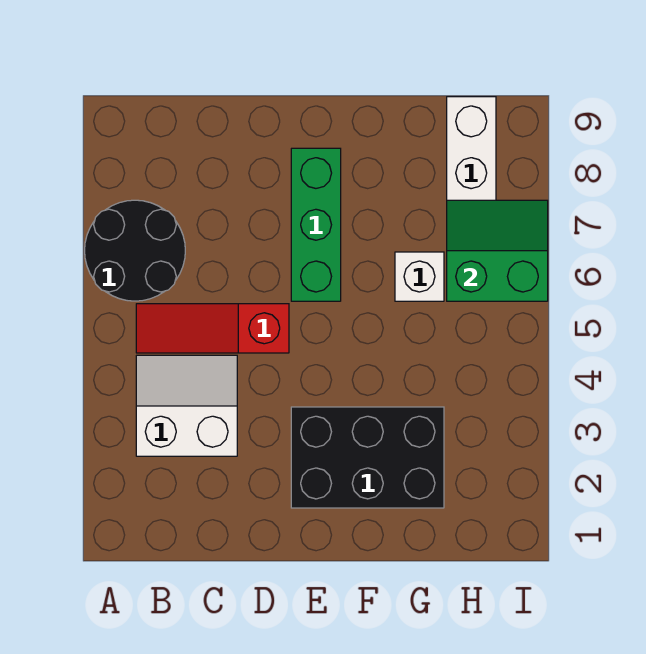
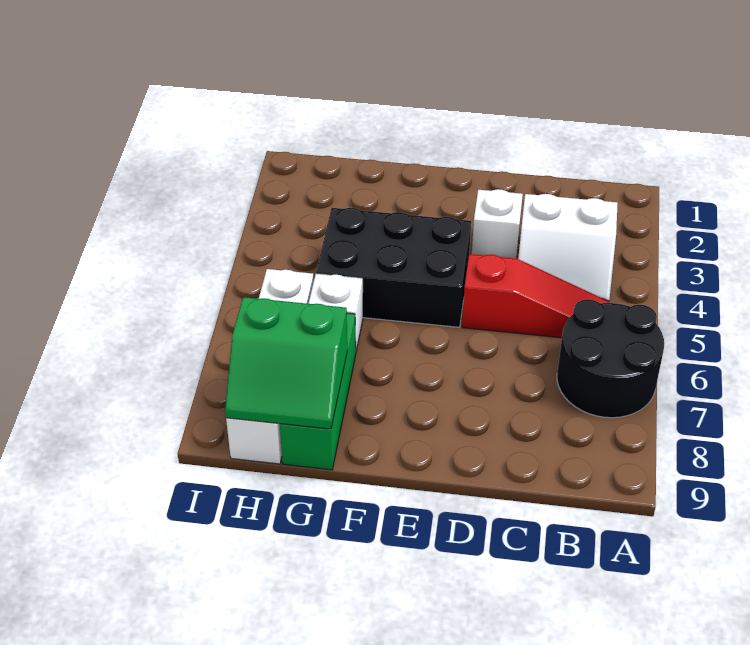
none -> white brick D3 level 1
black brick E2:G3 level 1 -> black brick E4:G5 level 1
green brick E6:E8 level 1 -> green brick G7:G9 level 1
green slope H6:I7 level 2 top 6 -> green slope G8:H9 level 2 top 8

